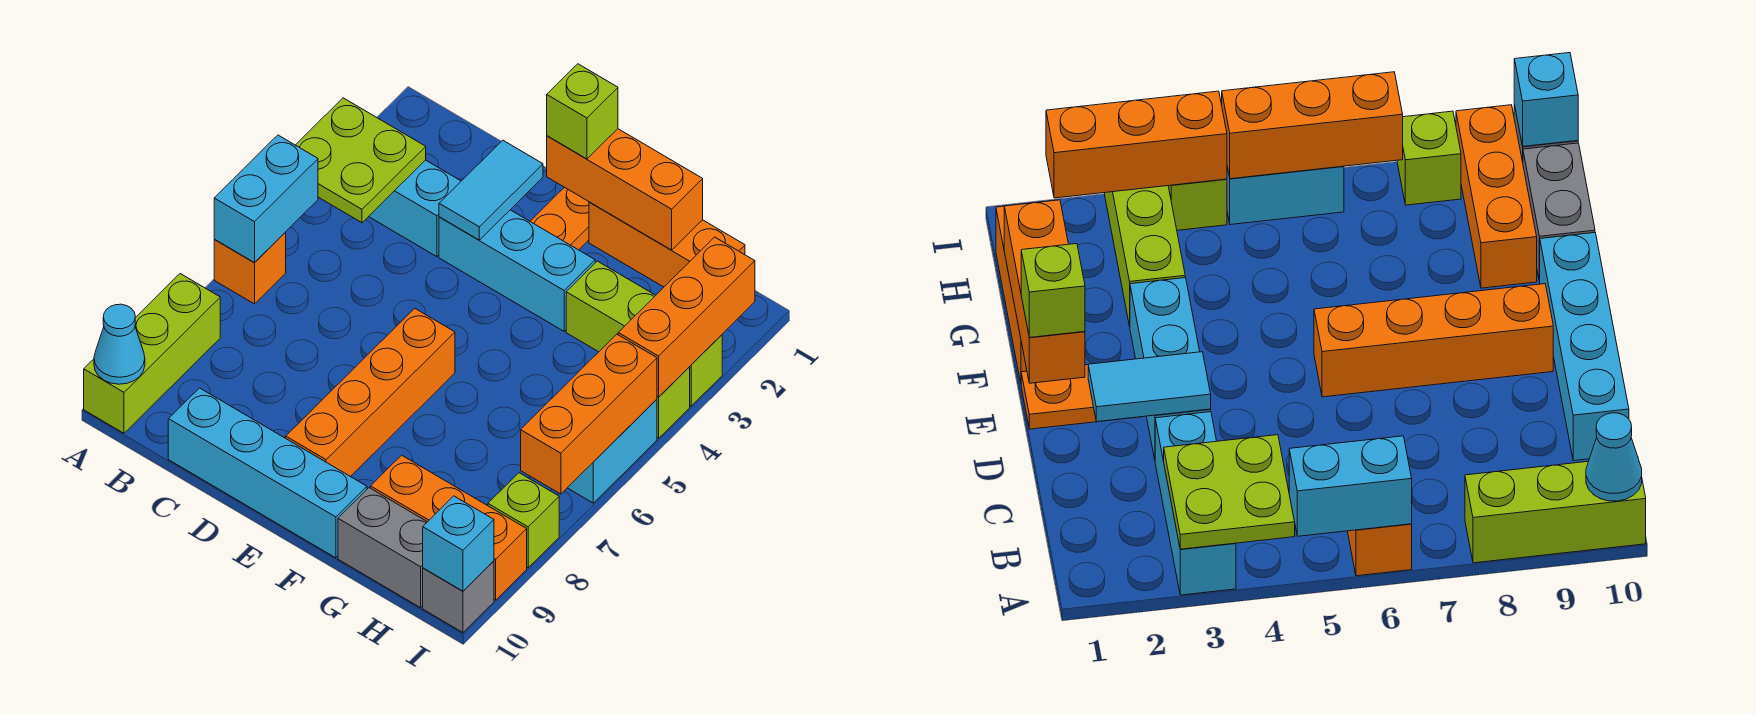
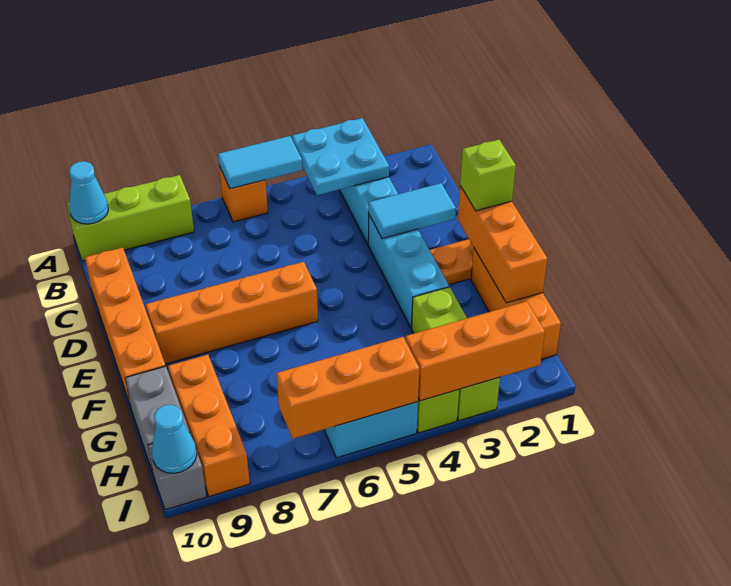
lime plate A3:B4 level 2 -> cyan plate A3:B4 level 2
cyan brick A5:A6 level 2 -> cyan tile A5:A6 level 2
cyan brick C10:F10 level 1 -> orange brick C10:F10 level 1
lime brick I8 level 1 -> none
cyan brick I10 level 2 -> cyan cone I10 level 2

